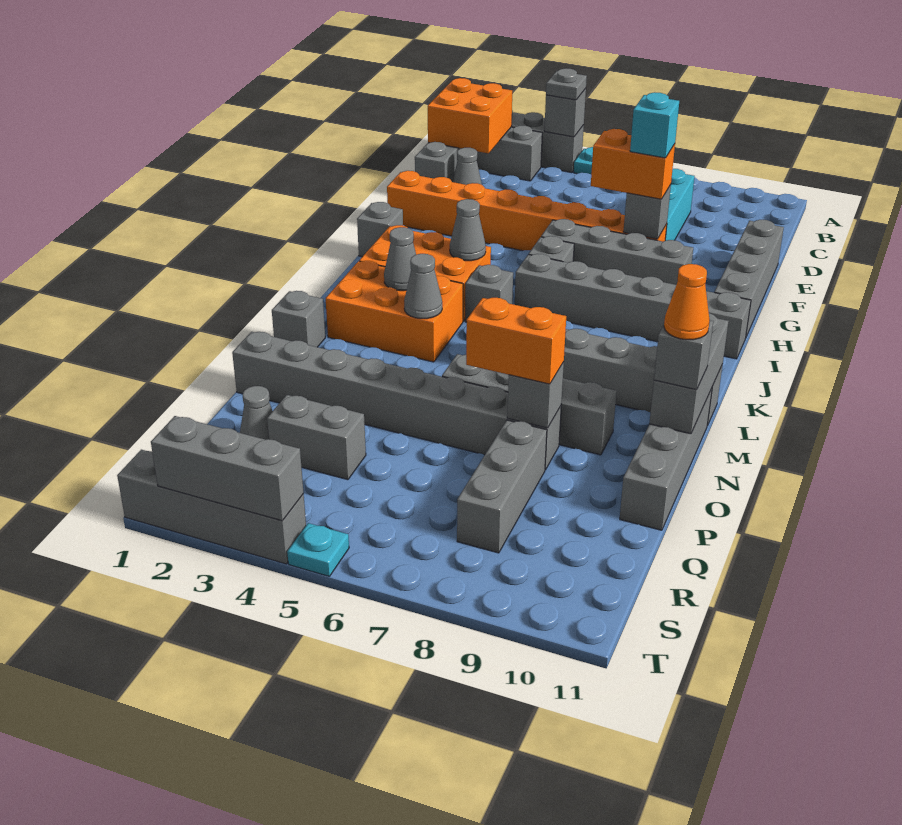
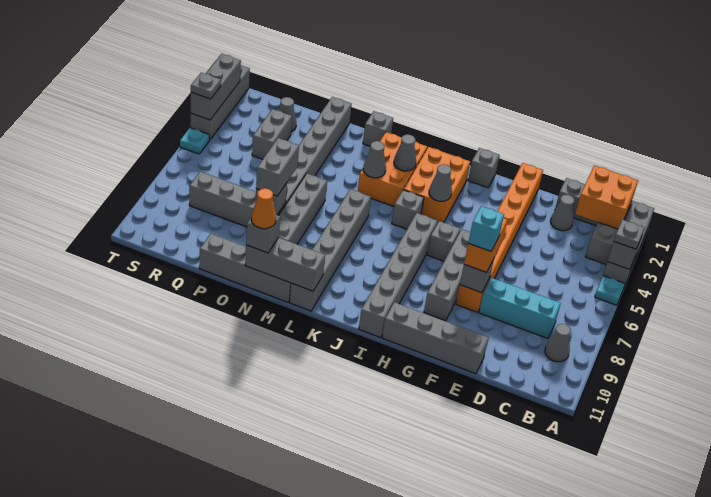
none -> grey cone B9 level 1
orange brick O7:O8 level 3 -> grey brick O7:O8 level 3
none -> grey plate T4 level 3

